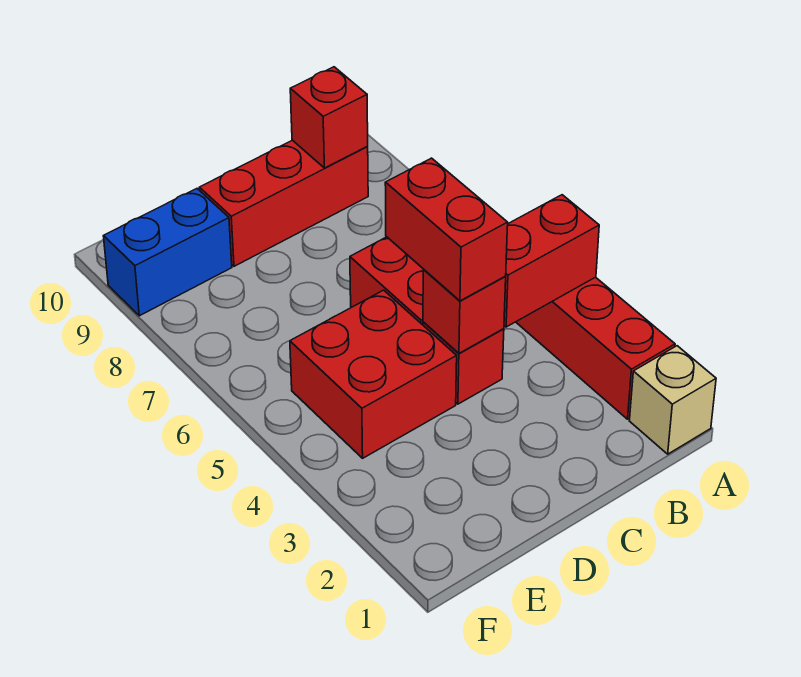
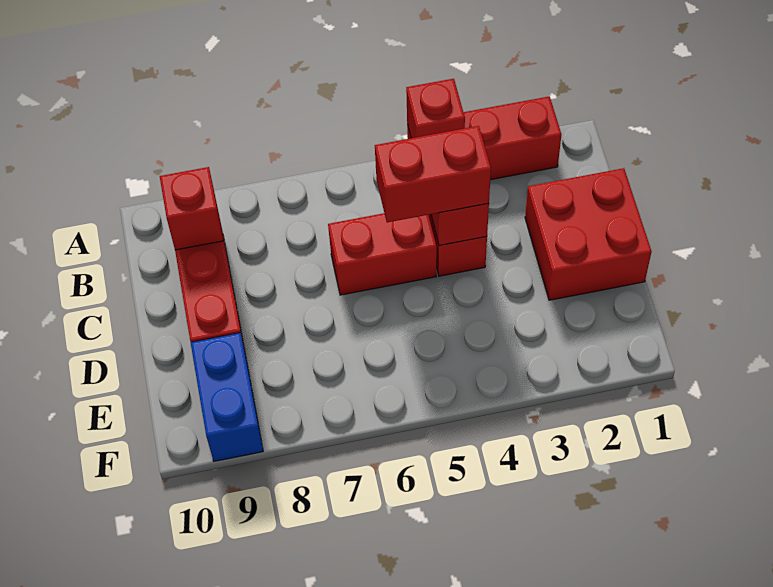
tan brick A1 level 1 -> none
red brick A4:B4 level 2 -> red brick A4 level 2
red brick D4:E5 level 1 -> red brick C1:D2 level 1

